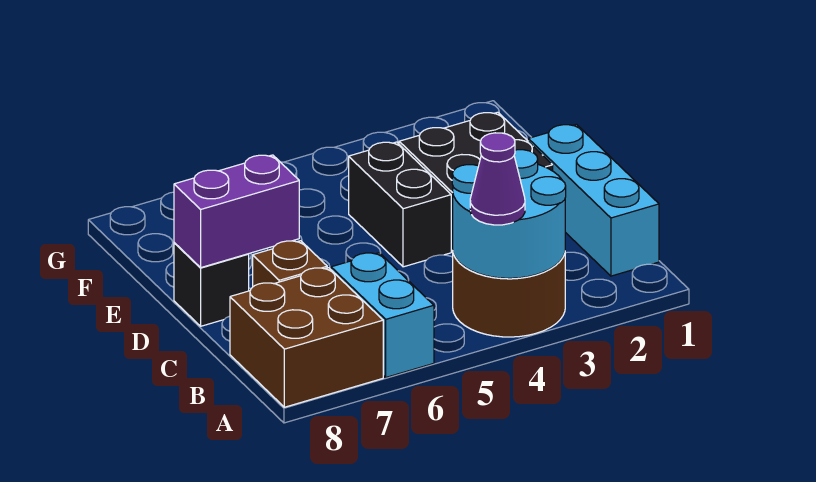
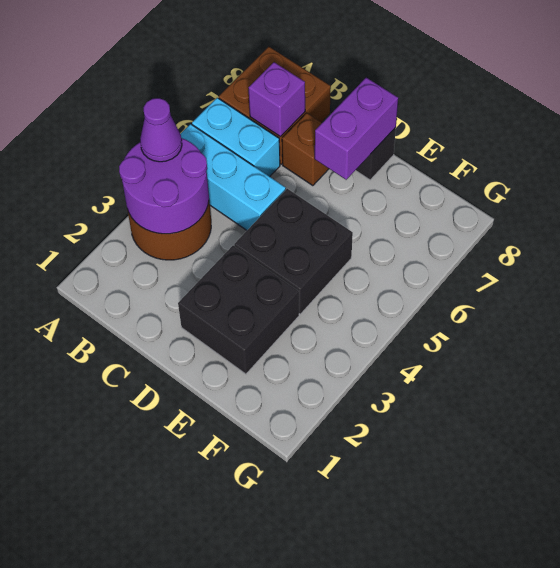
cyan round brick A3:B4 level 2 -> purple round brick A3:B4 level 2
cyan brick B1:D1 level 1 -> cyan brick A5:C5 level 1
none -> purple brick B7 level 2
black brick D4:E4 level 1 -> black brick D4:E5 level 1

